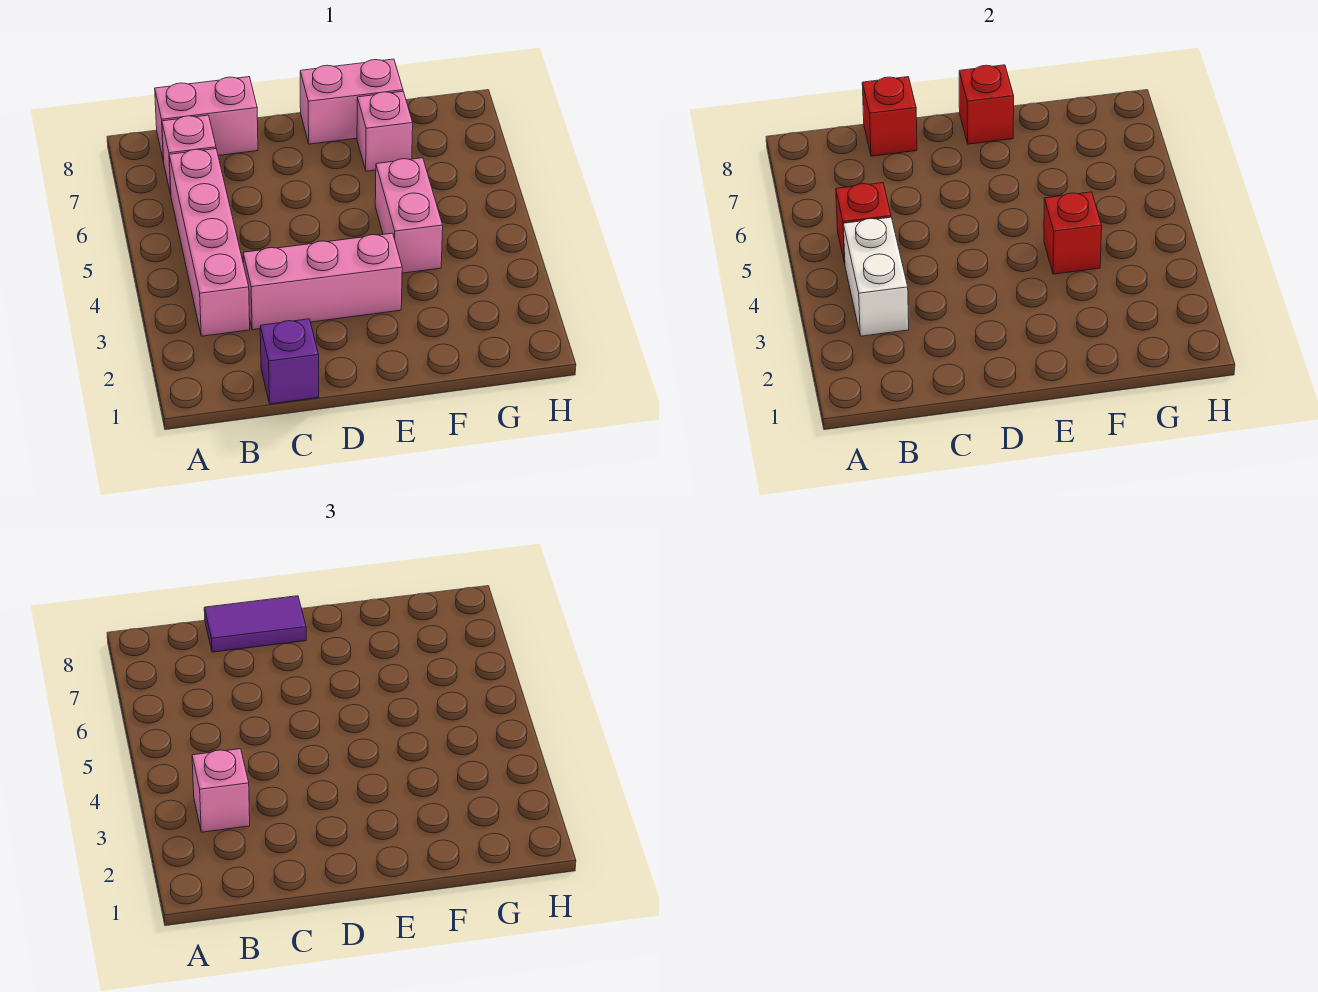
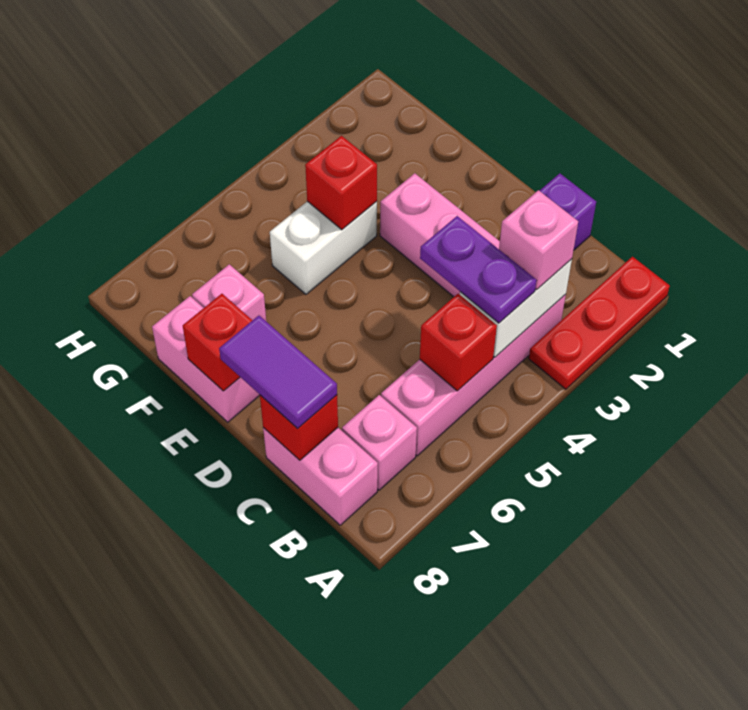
none -> red plate A1:A3 level 1
none -> purple plate B4:C4 level 3
pink brick F4:F5 level 1 -> white brick F4:F5 level 1

